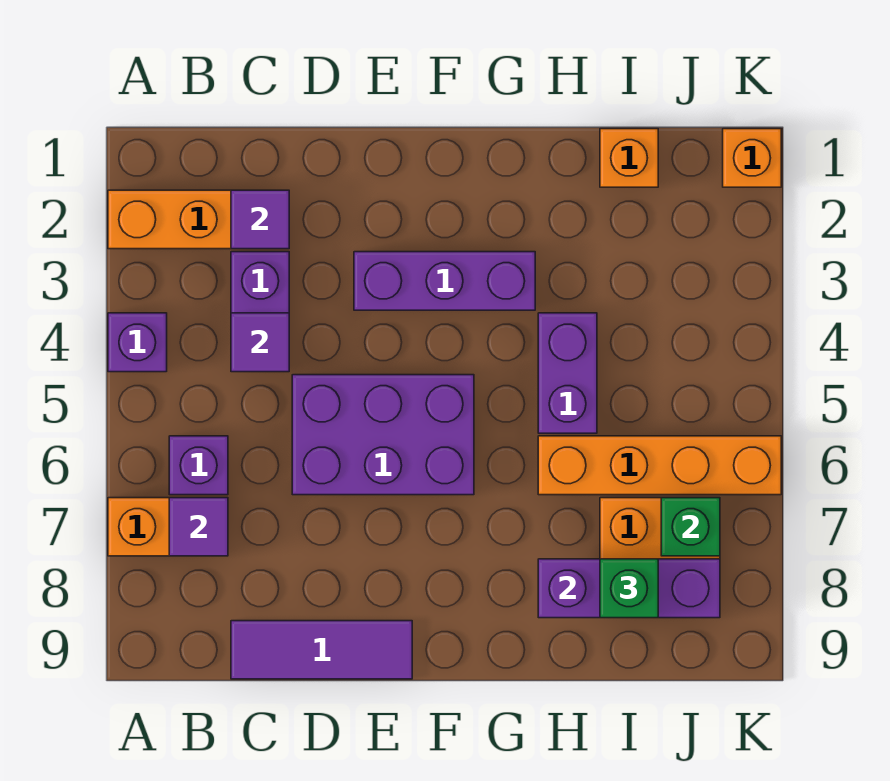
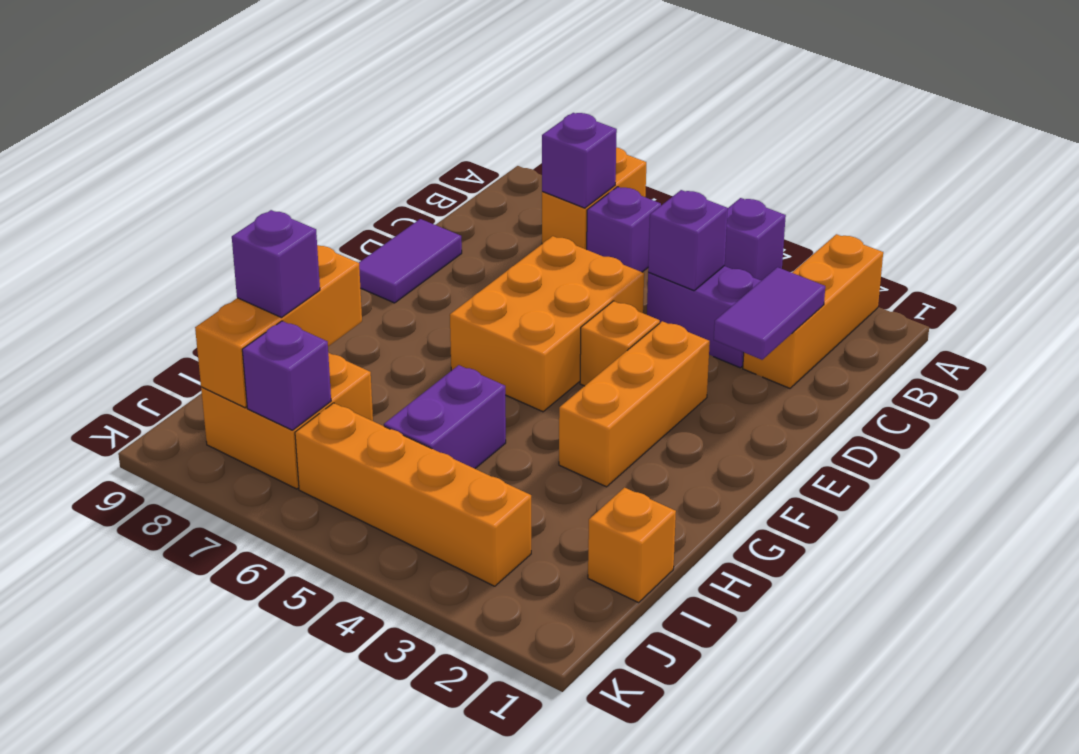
purple tile B7 level 2 -> purple brick B7 level 2
purple tile C2 level 2 -> purple tile C2:D2 level 2
purple tile C4 level 2 -> purple brick C4 level 2
purple tile C9:E9 level 1 -> purple tile D9:E9 level 1
purple brick D5:F6 level 1 -> orange brick D5:F6 level 1
purple brick E3:G3 level 1 -> orange brick E3:G3 level 1
purple brick H4:H5 level 1 -> purple brick H5:I5 level 1
orange brick H6:K6 level 1 -> orange brick J3:J6 level 1
purple brick H8:J8 level 2 -> orange brick H8:J8 level 2
green brick I8 level 3 -> purple brick I8 level 3
green brick J7 level 2 -> purple brick J7 level 2
orange brick K1 level 1 -> orange brick E4 level 1

